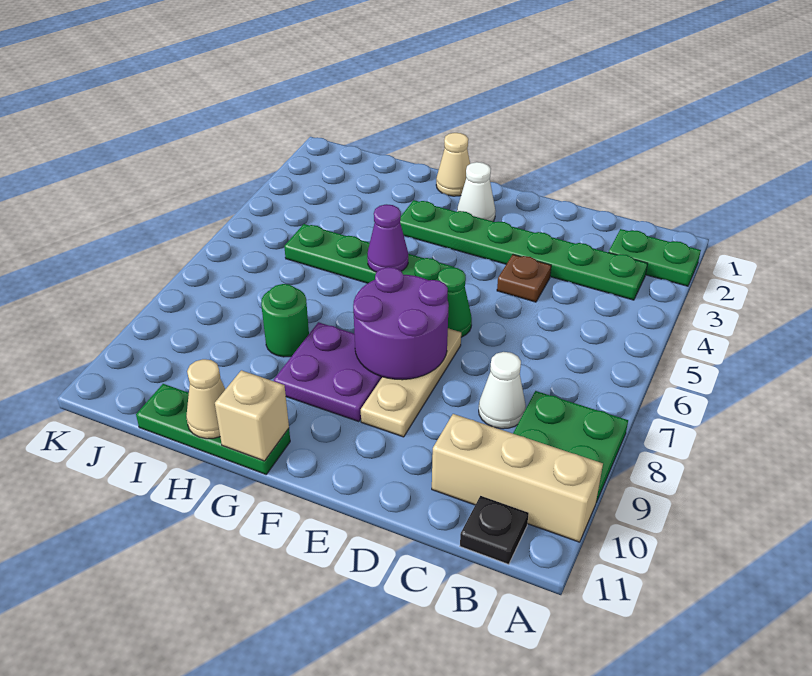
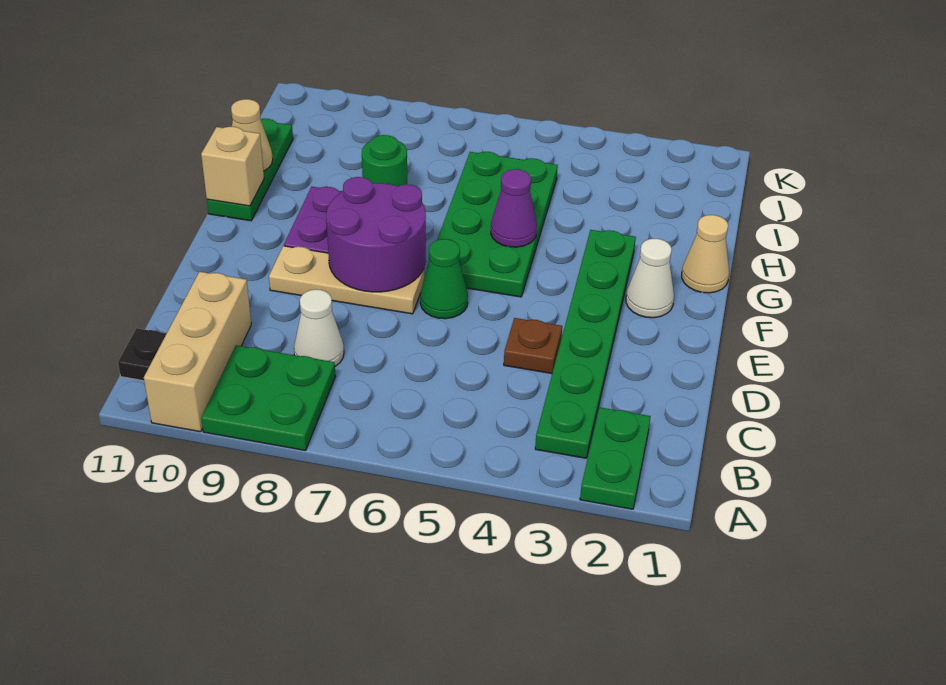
green plate F5:I5 level 1 -> green plate F5:I6 level 1

